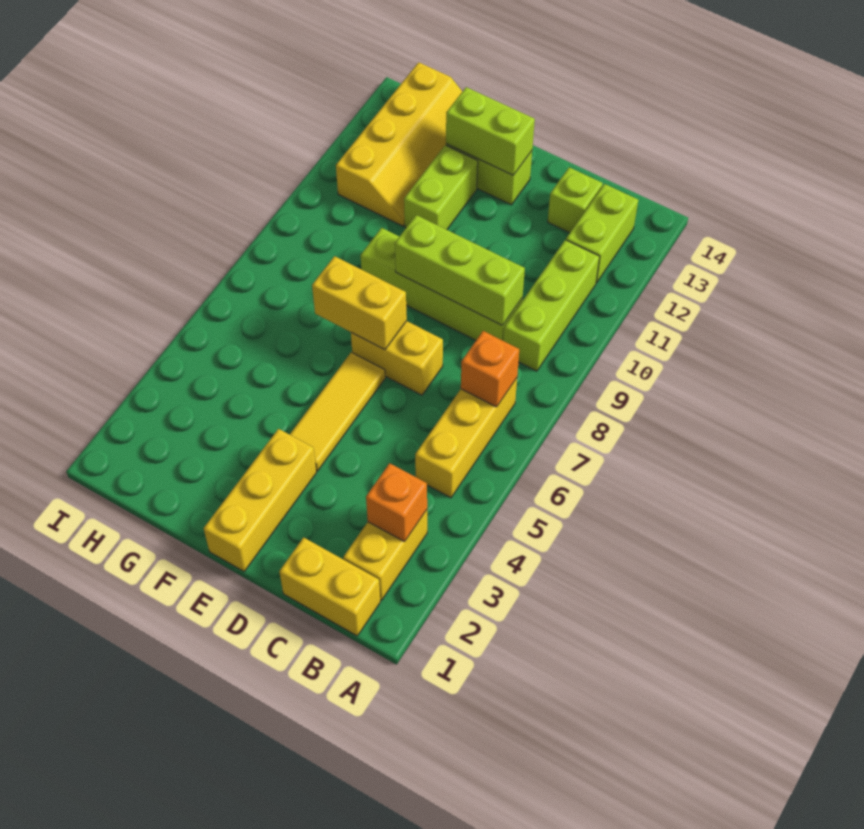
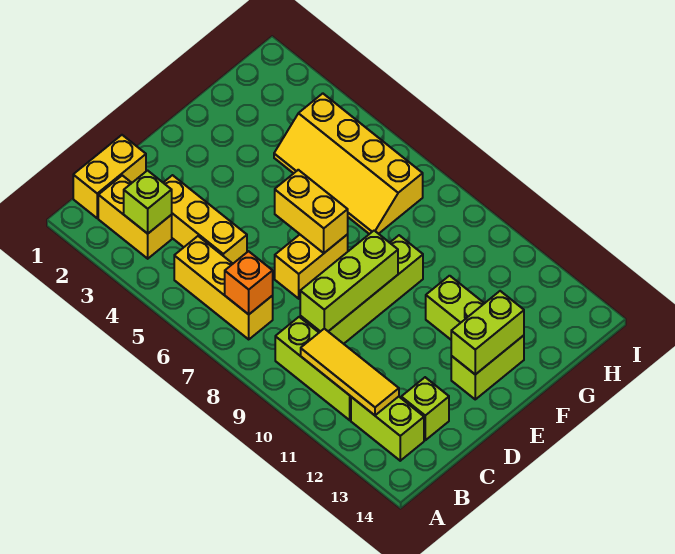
orange brick B3 level 2 -> lime brick B3 level 2
yellow brick E1:E3 level 1 -> yellow brick C3:C5 level 1
yellow tile E4:E6 level 1 -> yellow tile B10:B12 level 2
yellow brick E7:F7 level 2 -> yellow brick E6:E7 level 2
yellow slope G11:H14 level 1 top H -> yellow slope G4:H7 level 1 top H

